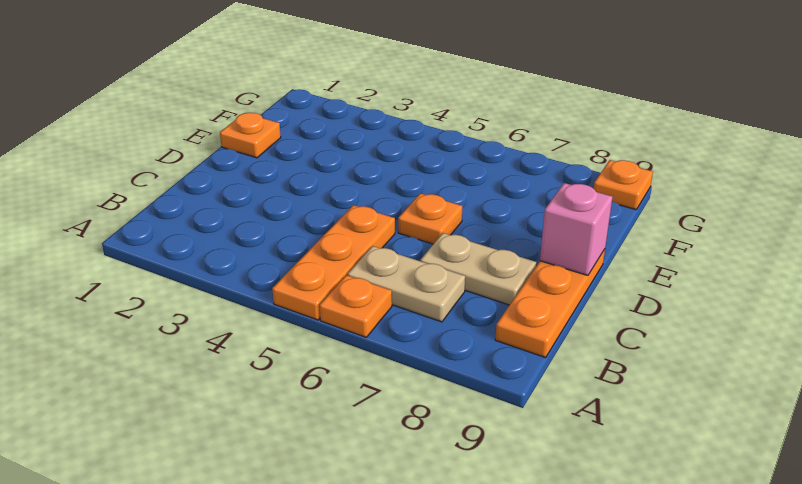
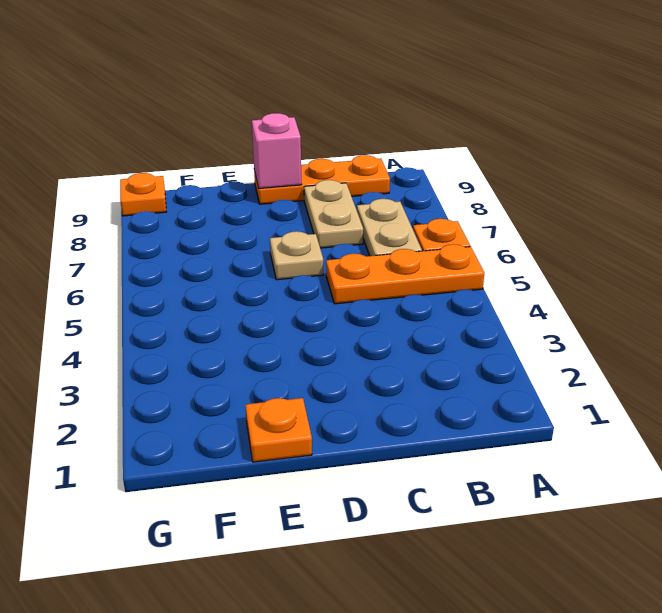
orange plate D6 level 1 -> tan plate D6 level 1

